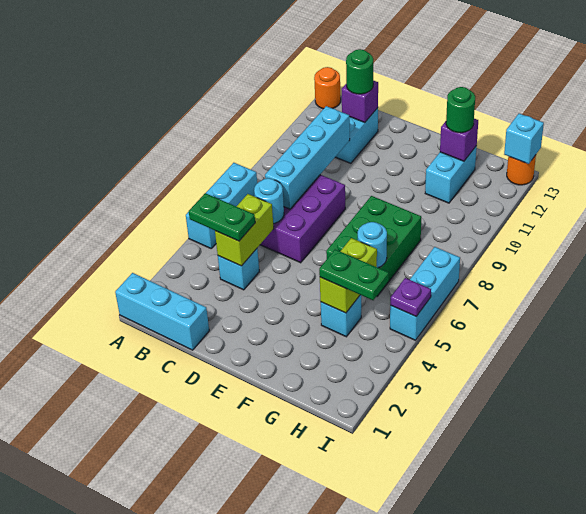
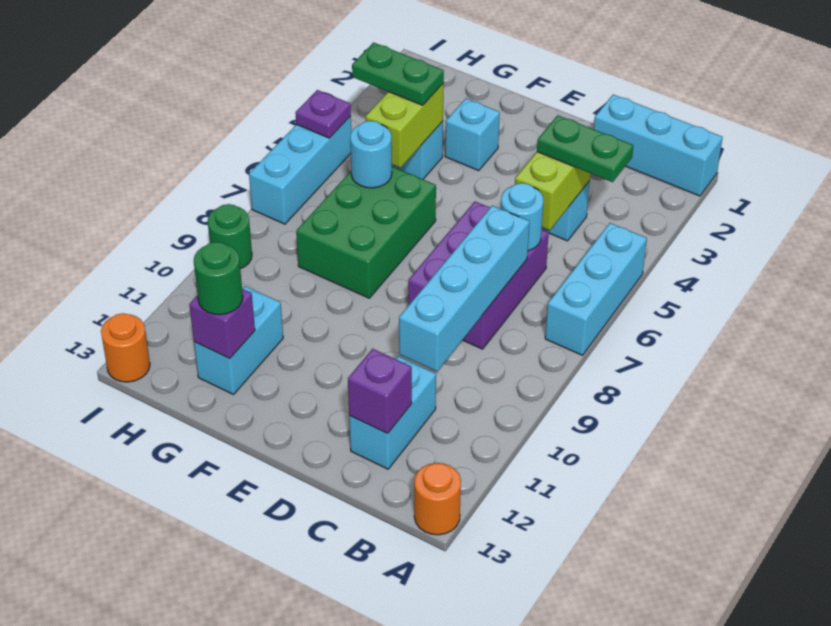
green round brick C12 level 3 -> green round brick I9 level 1
cyan brick I13 level 2 -> cyan brick F3 level 1

